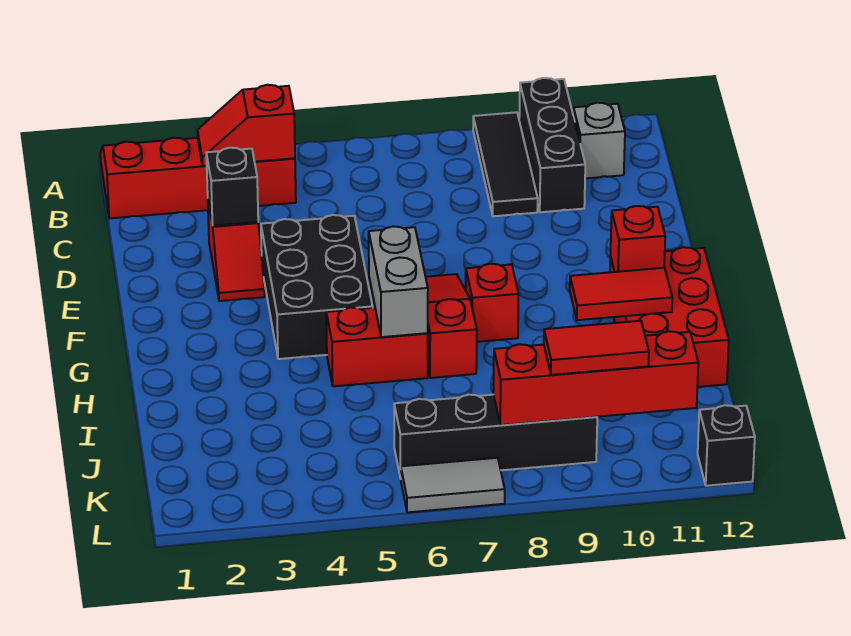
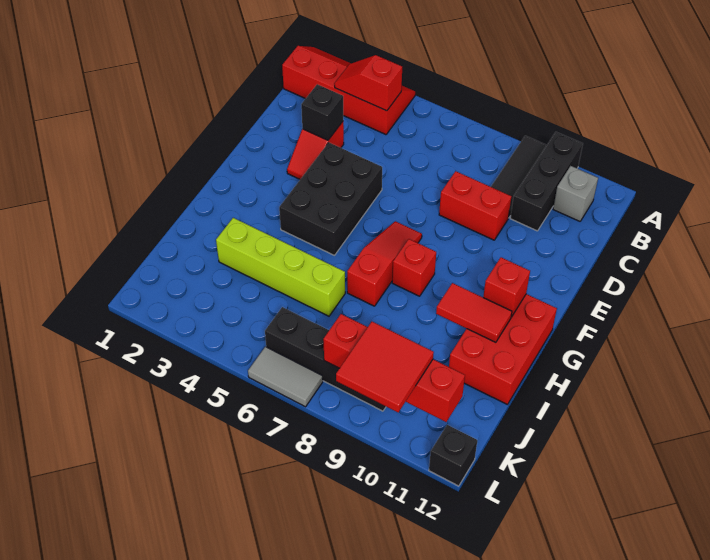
grey brick G6:H6 level 2 -> none
red brick H5:H6 level 1 -> red brick D8:D9 level 1
none -> lime brick I3:I6 level 1
red tile K9:K10 level 3 -> red tile K9:L10 level 3

